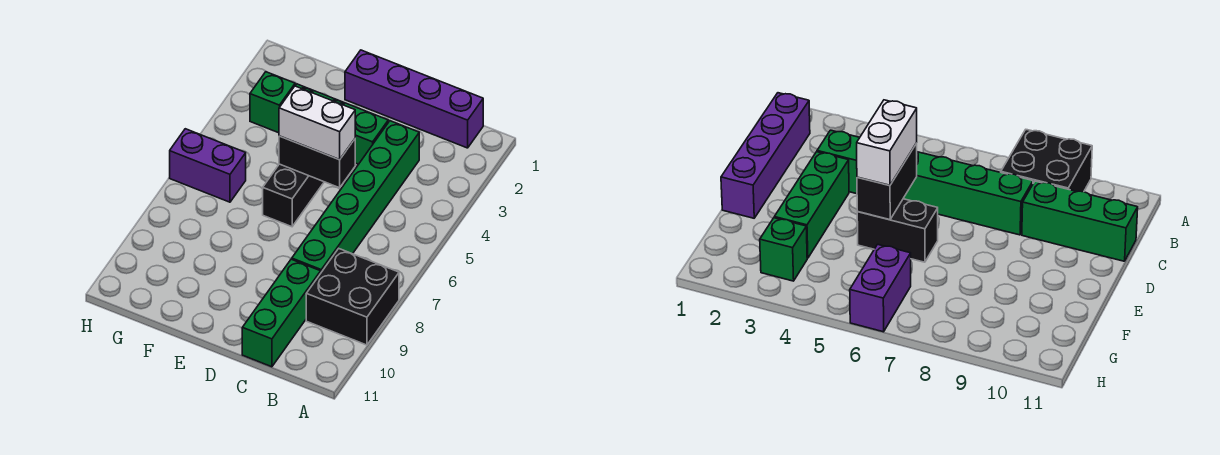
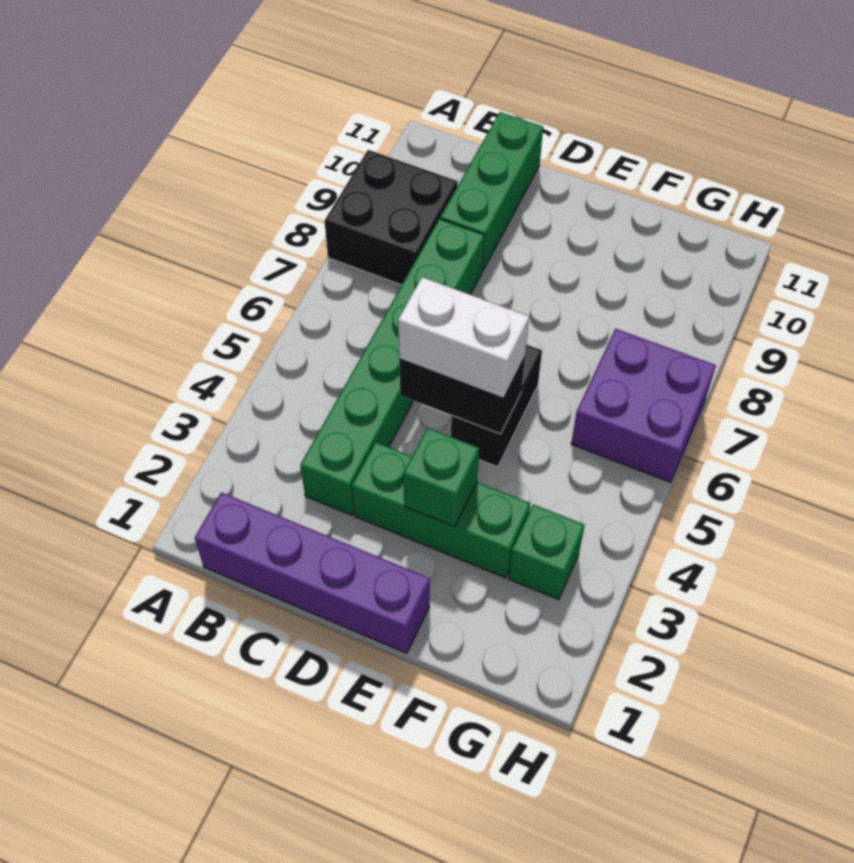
none -> green brick E3 level 2
purple brick G6:H6 level 1 -> purple brick G6:H7 level 1

